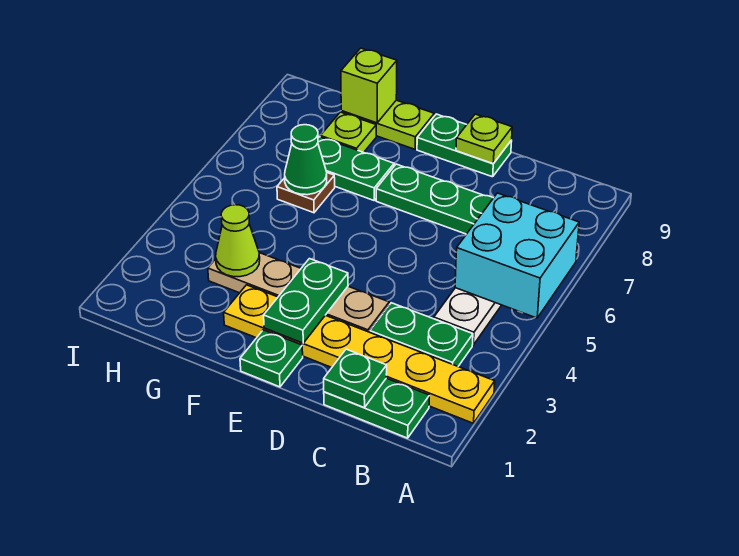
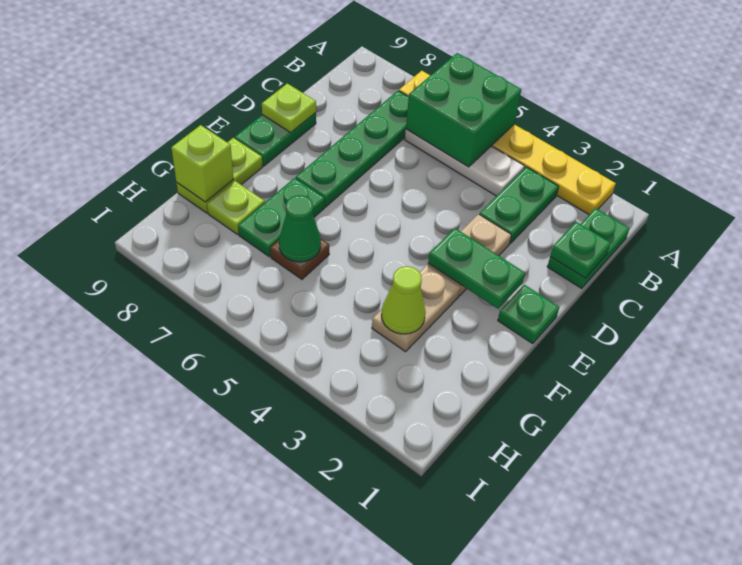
yellow plate A2:F2 level 1 -> yellow plate A2:A7 level 1
cyan brick A5:B6 level 2 -> green brick A5:B6 level 2

